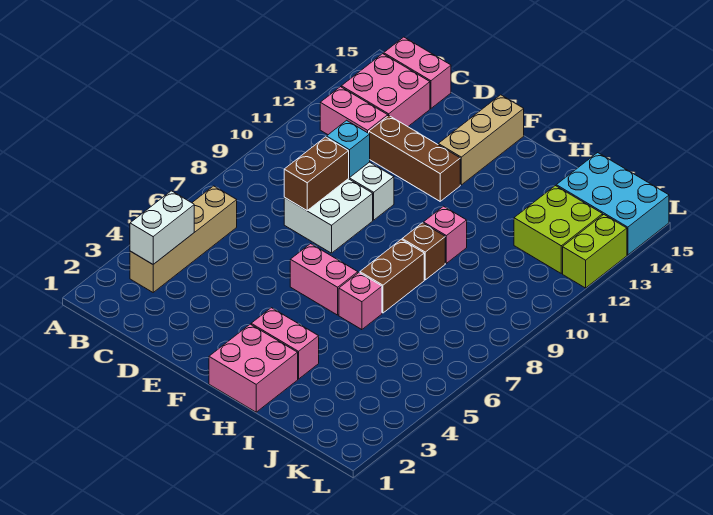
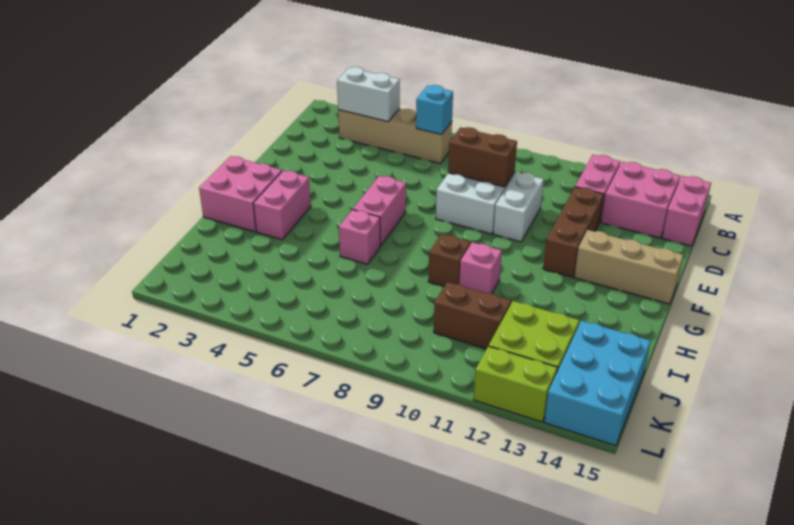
cyan brick D10 level 2 -> cyan brick B6 level 2
brown brick H7:H8 level 1 -> brown brick J10:J11 level 1

